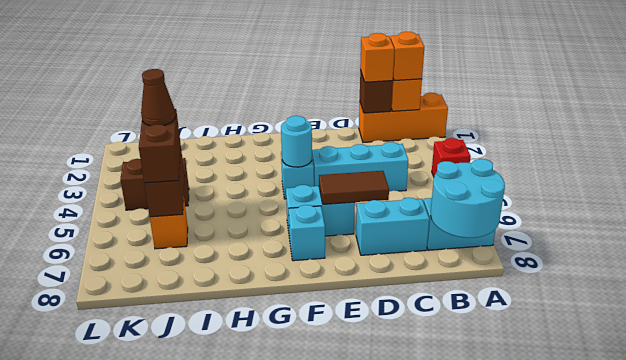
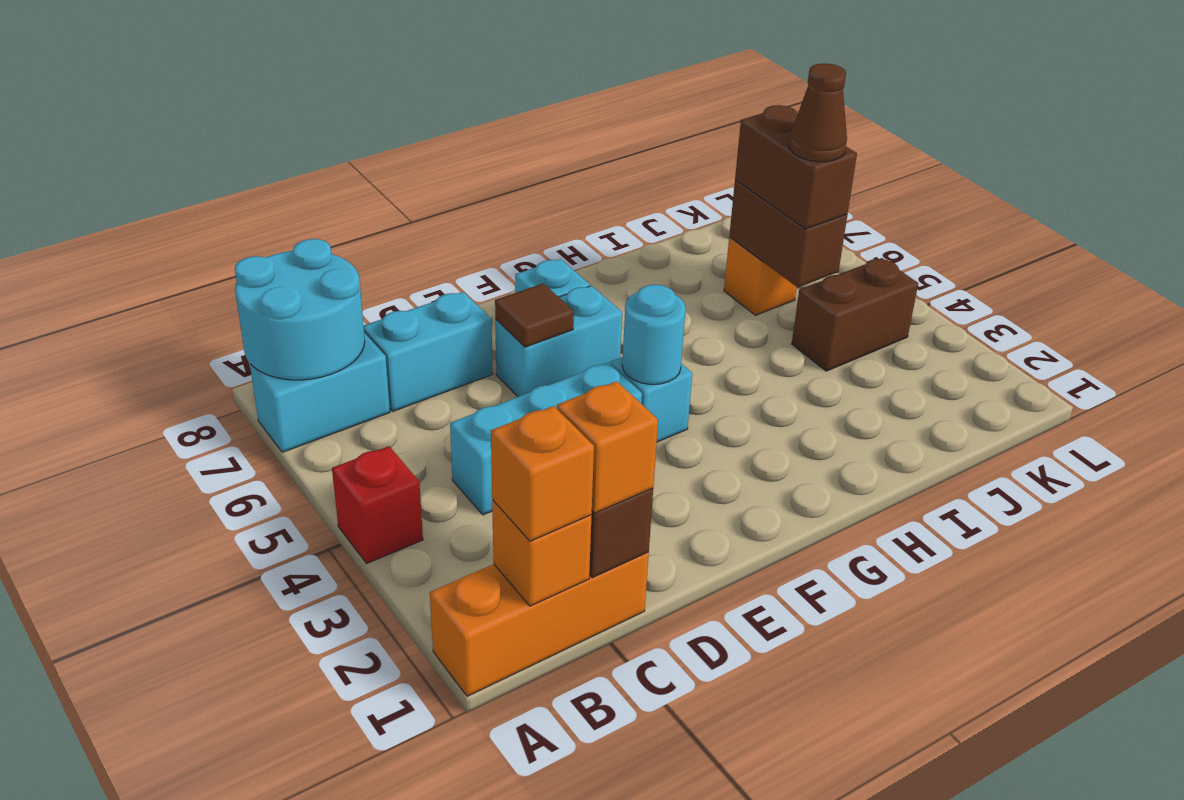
brown tile D6:E6 level 2 -> brown tile E6 level 2

